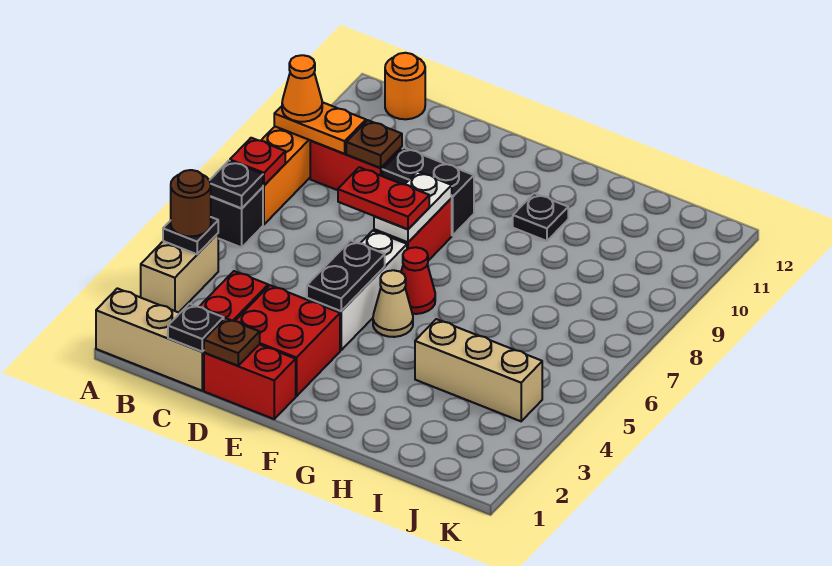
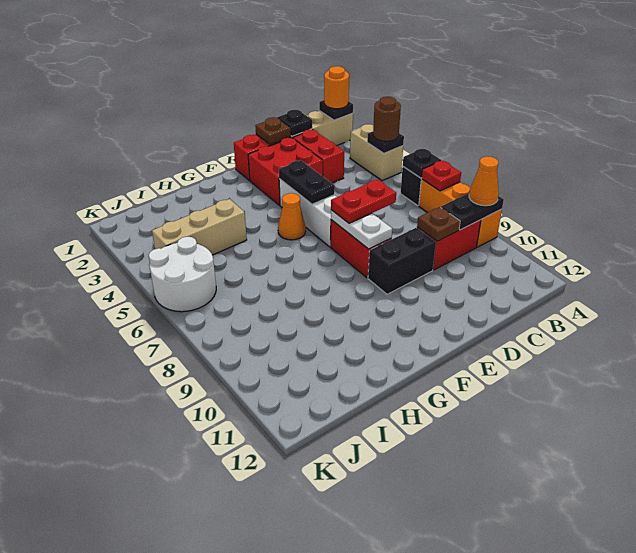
orange plate A9:B9 level 2 -> black plate A9:B9 level 2
orange round brick B12 level 1 -> orange round brick A1 level 3
tan cone F5 level 1 -> orange cone F5 level 1
red cone F6 level 1 -> none
black plate G10 level 1 -> black plate A1 level 2
none -> white round brick J5:K6 level 1

